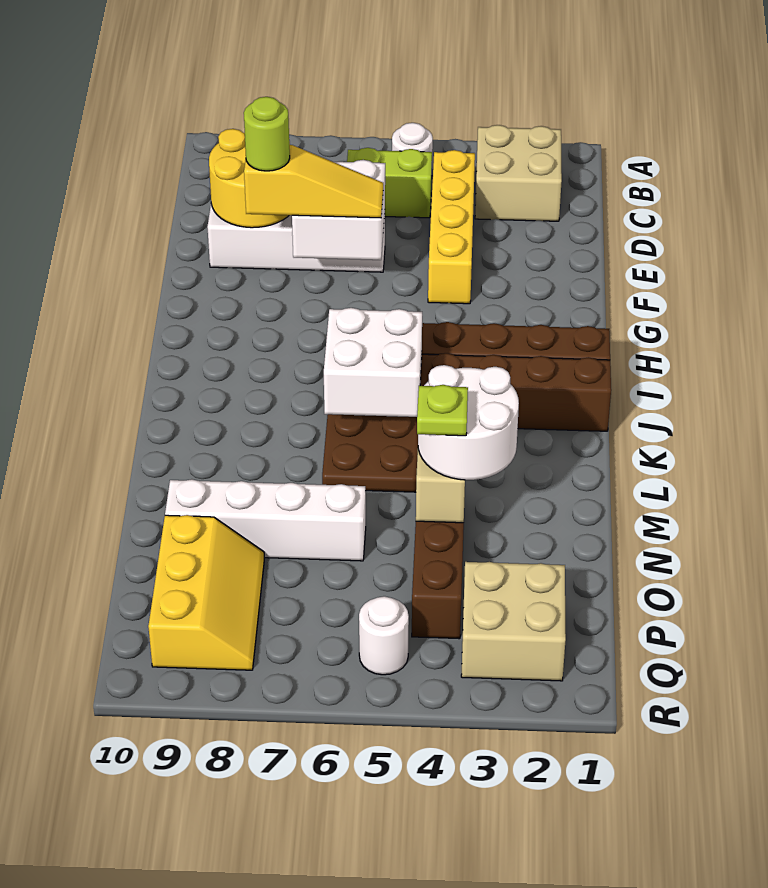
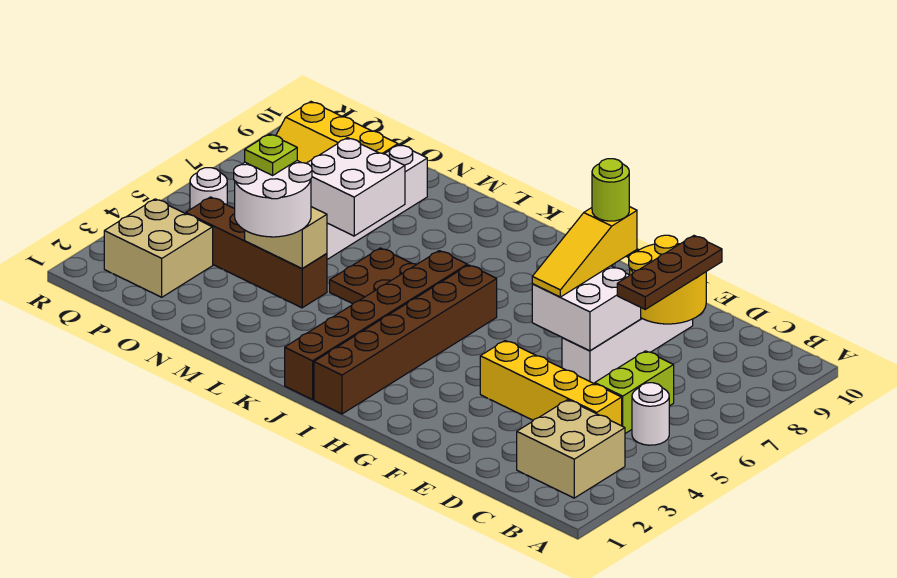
none -> brown plate D7:D9 level 3
white brick J5:K6 level 2 -> white brick M6:N7 level 2

